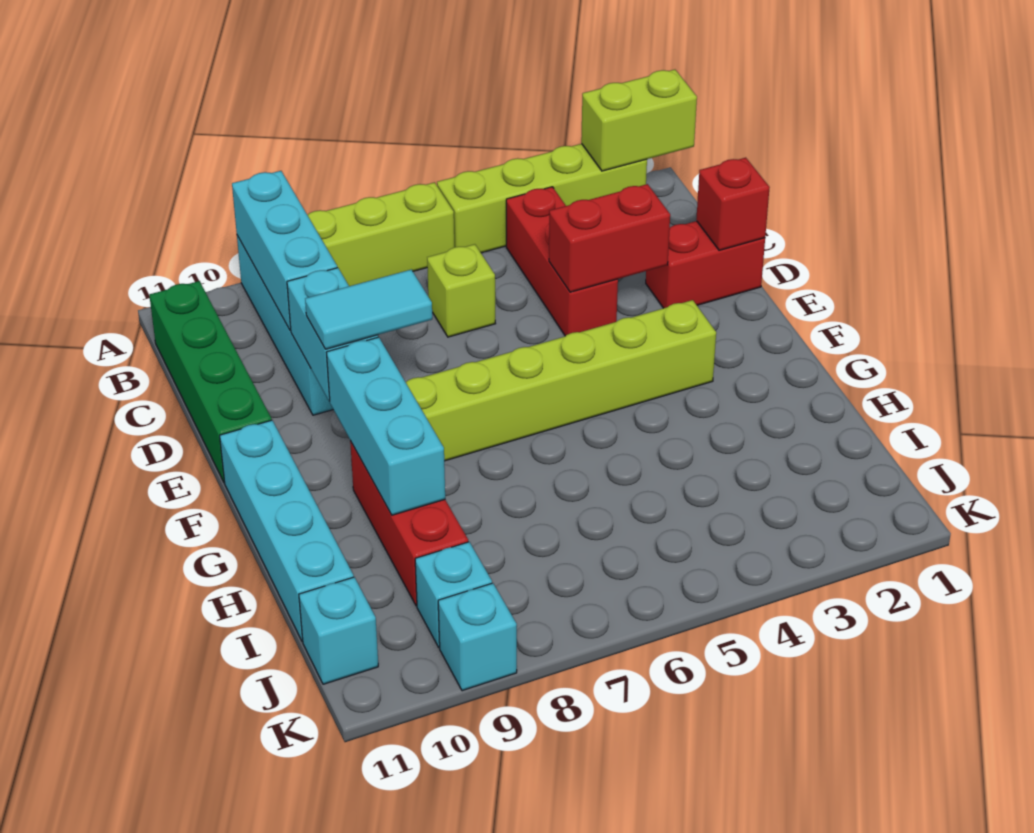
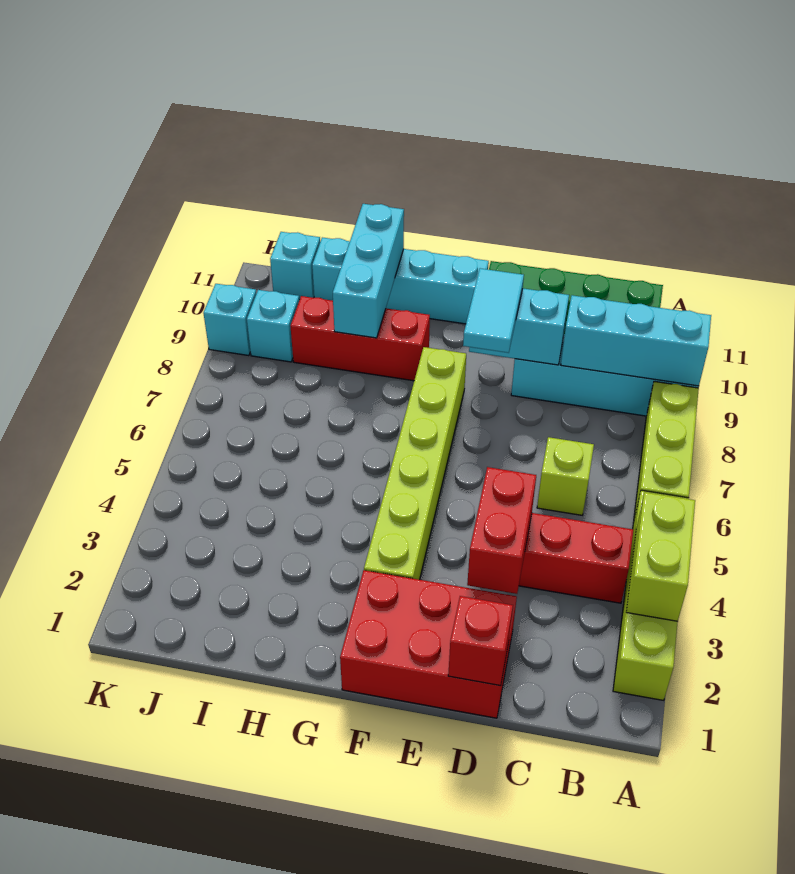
lime brick A1:A2 level 2 -> lime brick A3:A4 level 2
red brick D1:D2 level 1 -> red brick D1:F2 level 1
cyan brick F9:H9 level 2 -> cyan brick H9:H11 level 2

